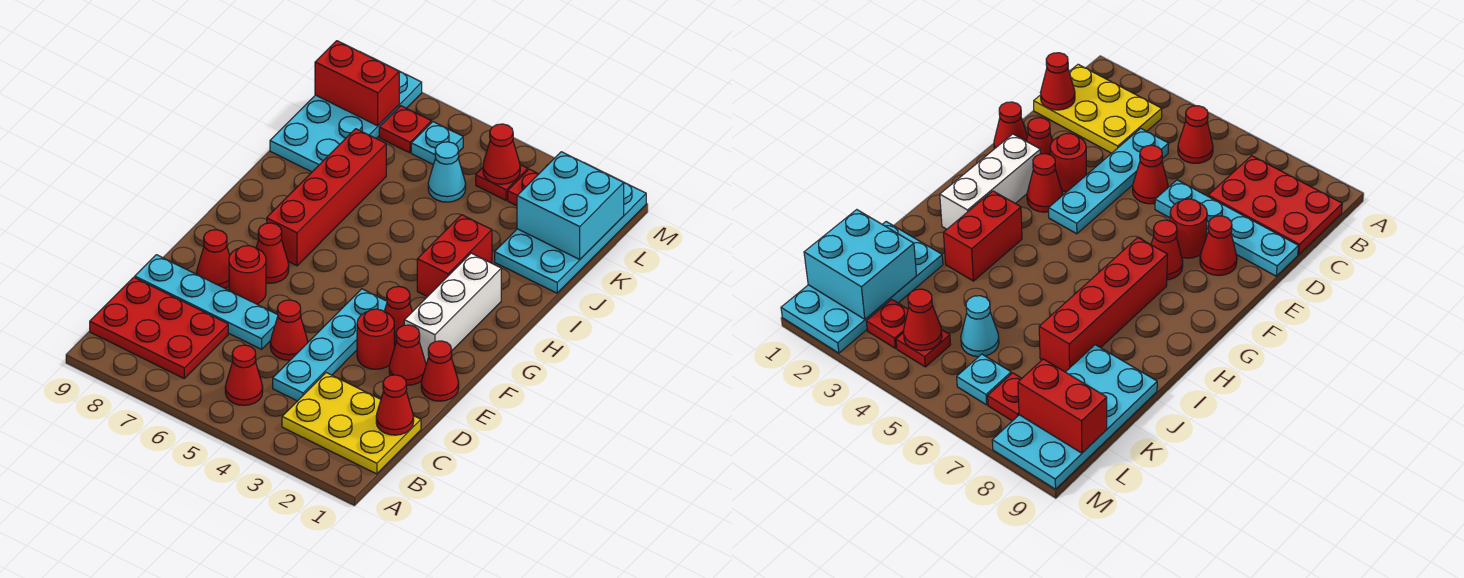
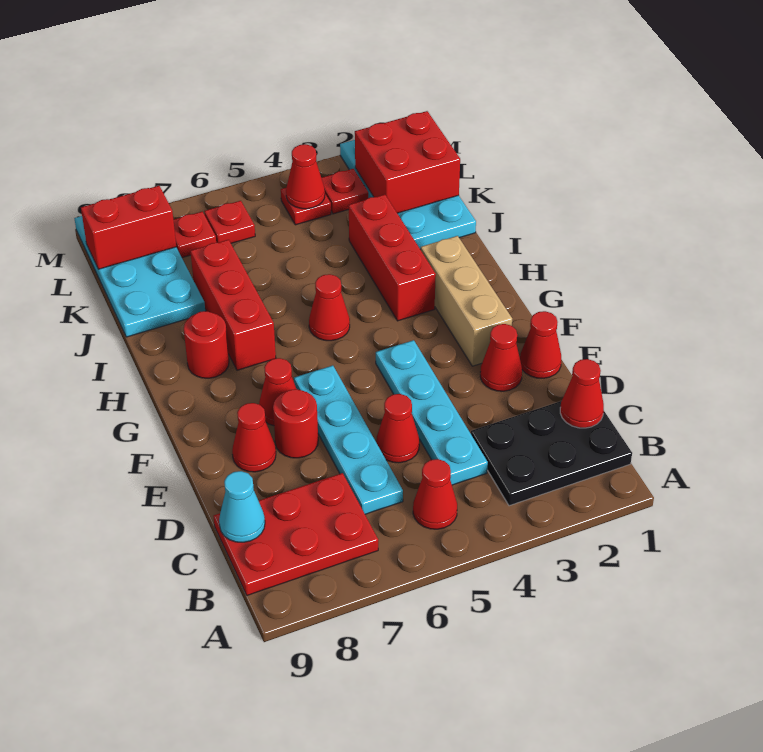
yellow plate B1:C3 level 1 -> black plate B1:C3 level 1
cyan plate D6:D9 level 1 -> cyan plate C6:F6 level 1
red round brick E3 level 1 -> red round brick H8 level 1
white brick F2:H2 level 1 -> tan brick F2:H2 level 1
red cone F3 level 1 -> red cone H5 level 1
red brick G7:J7 level 1 -> red brick H7:J7 level 1
red brick H3:I3 level 1 -> red brick H3:J3 level 1
cyan brick K1:L2 level 2 -> red brick K1:L2 level 2
cyan cone K5 level 1 -> cyan cone C9 level 2
cyan plate L6 level 1 -> red plate L6 level 1

